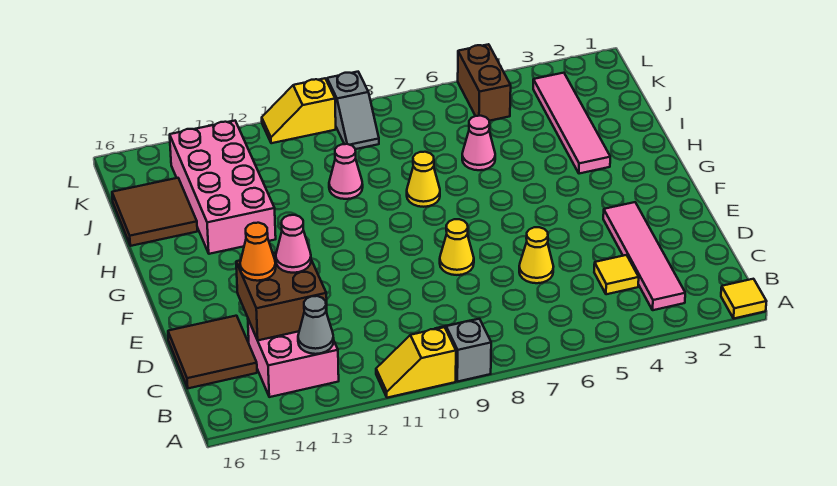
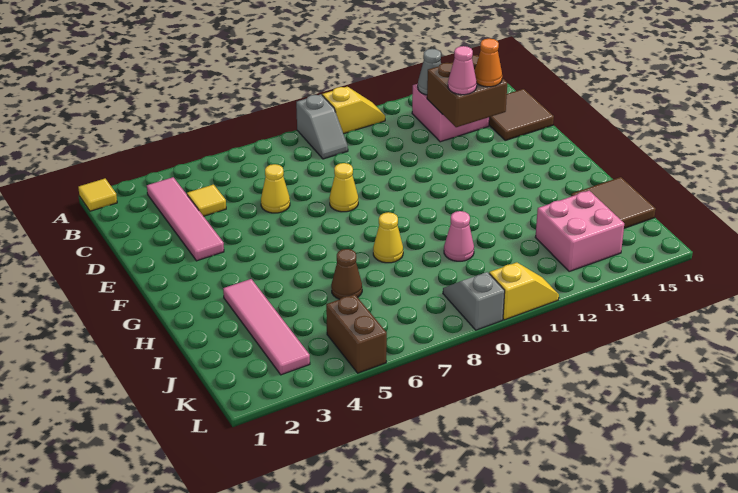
pink brick H13:K14 level 1 -> pink brick J13:K14 level 1
pink cone I6 level 1 -> brown cone I6 level 1

